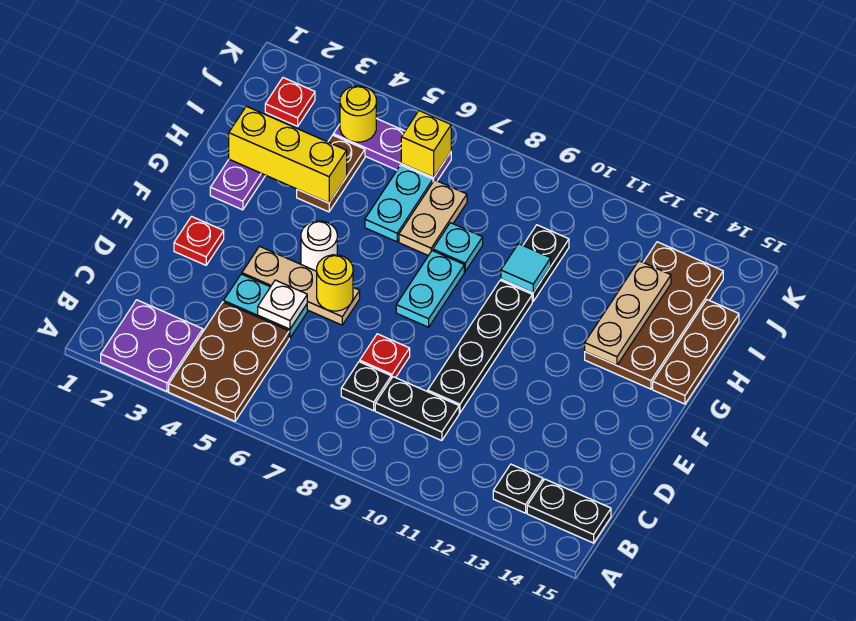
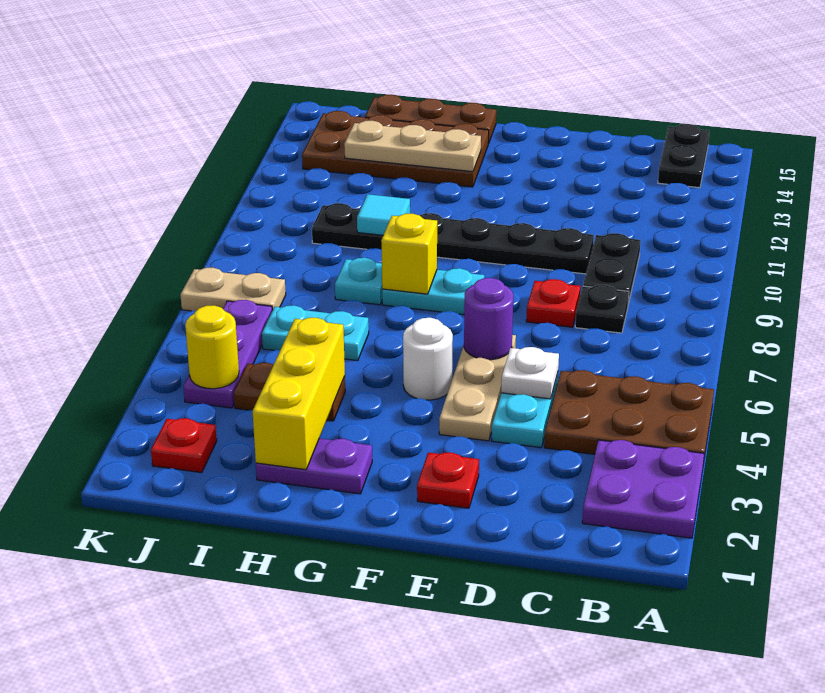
black plate B13 level 1 -> none
yellow round brick E6 level 2 -> purple round brick E6 level 2
tan plate H7:I7 level 1 -> tan plate J7:K7 level 1
yellow brick J6 level 2 -> yellow brick G8 level 2

